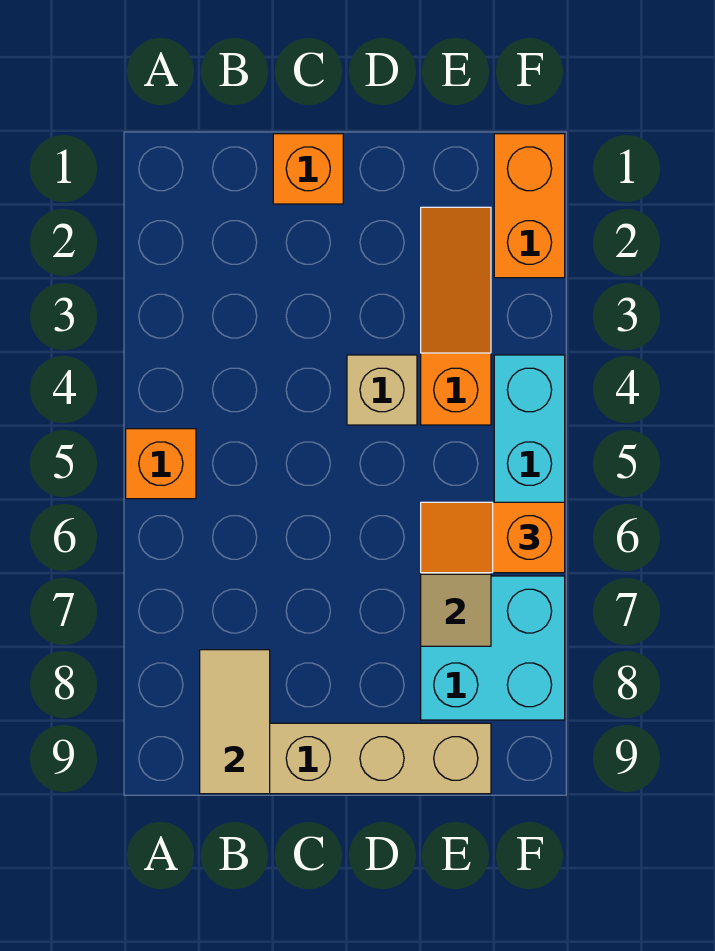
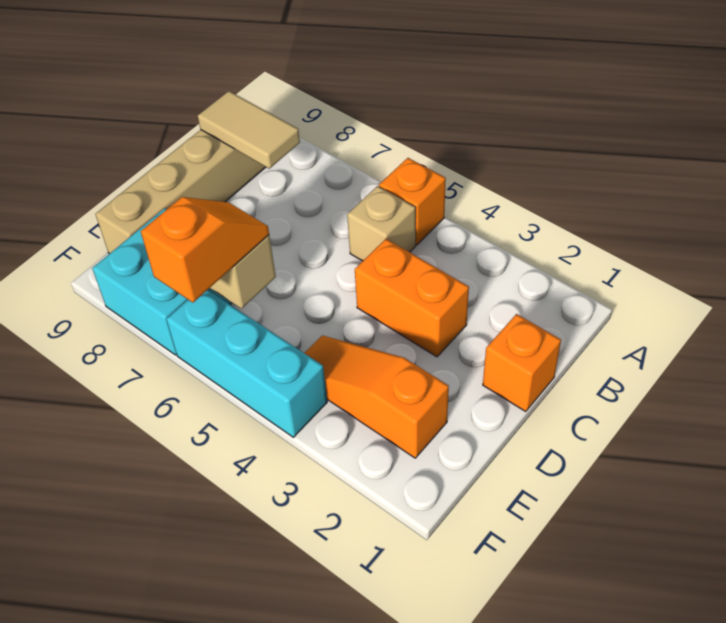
tan brick D4 level 1 -> tan brick B5 level 1
orange slope E2:E4 level 1 top 4 -> orange slope E2:E4 level 1 top 2
orange brick F1:F2 level 1 -> orange brick C3:C4 level 1

